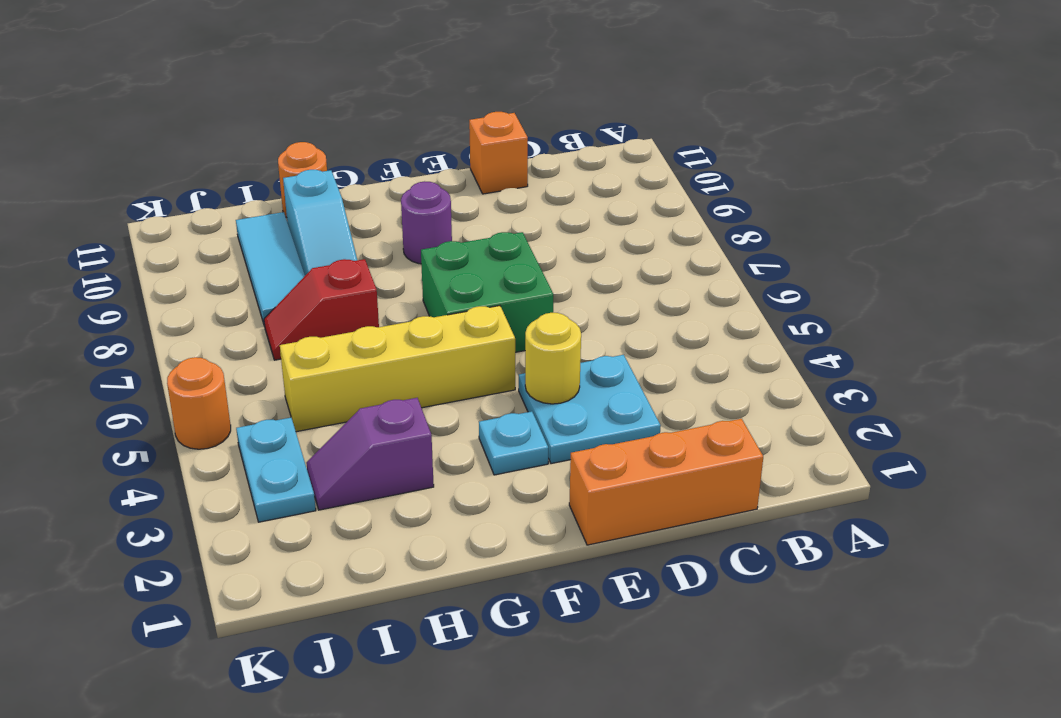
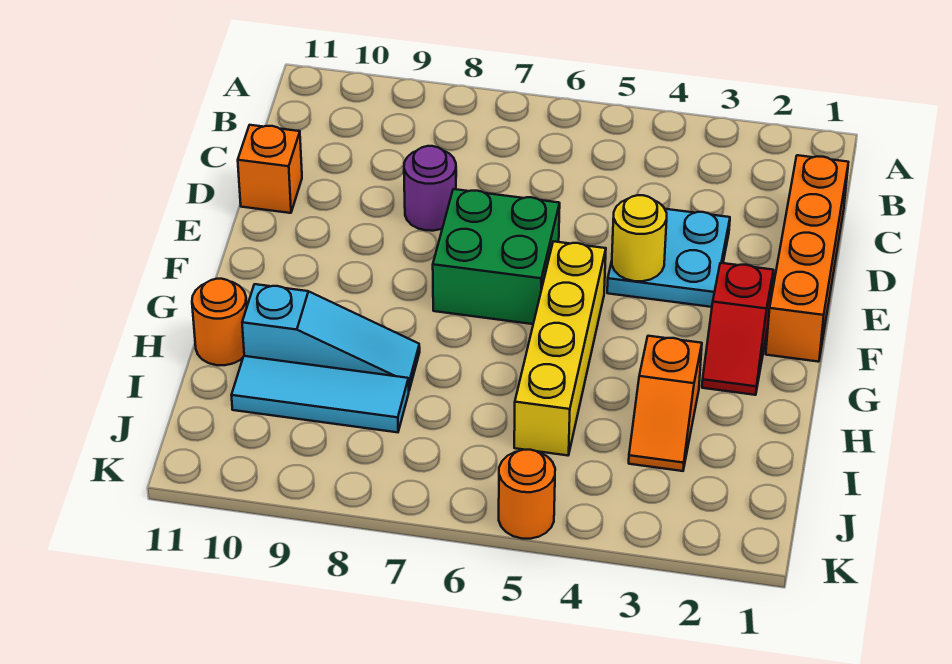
orange brick C1:E1 level 1 -> orange brick C1:F1 level 1
cyan plate F3 level 1 -> none
purple round brick F9 level 1 -> purple round brick D8 level 1
purple slope H3:I3 level 1 top H -> orange slope H3:I3 level 1 top H
red slope H7:I7 level 1 top H -> red slope F2:G2 level 1 top F
cyan plate J3:J4 level 1 -> none

